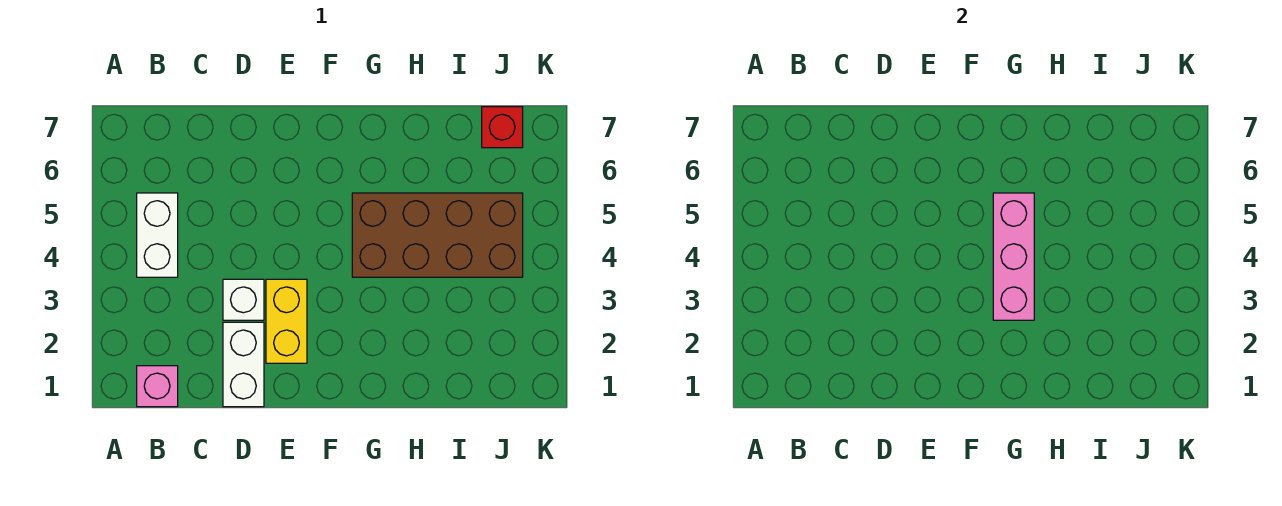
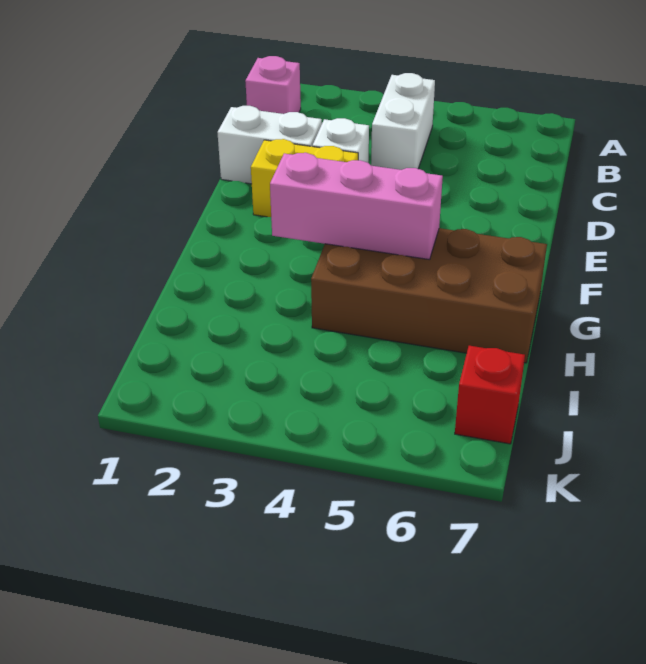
white brick B4:B5 level 1 -> white brick B4:C4 level 1
brown brick G4:J5 level 1 -> brown brick G4:H7 level 1

